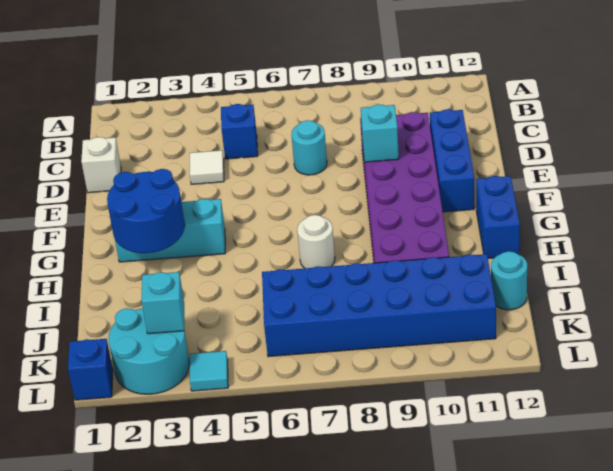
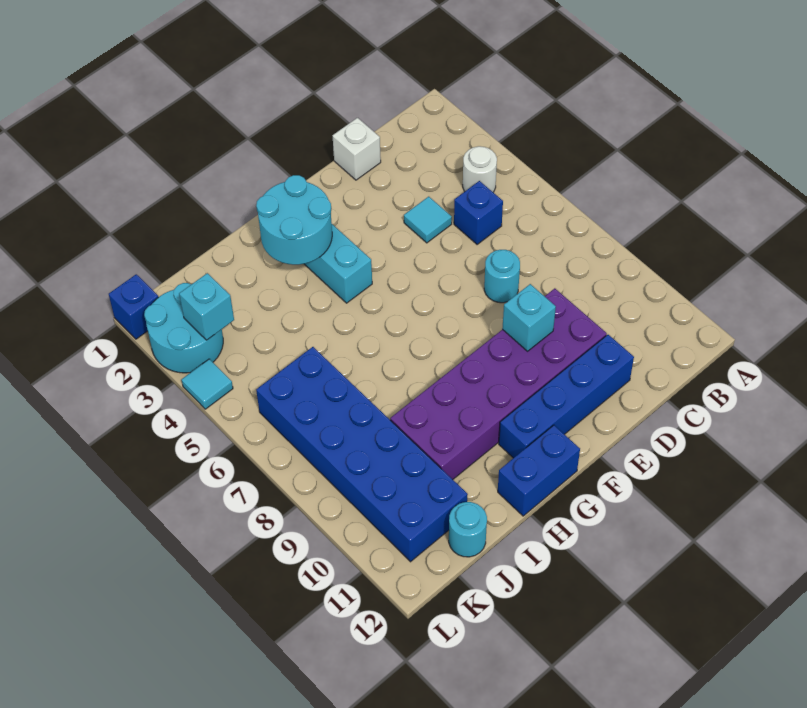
white tile D4 level 1 -> cyan tile D4 level 1
blue brick D11:F11 level 1 -> blue brick D11:G11 level 1
blue round brick G2:H3 level 2 -> cyan round brick G2:H3 level 2
white round brick H7 level 1 -> white round brick B4 level 1

